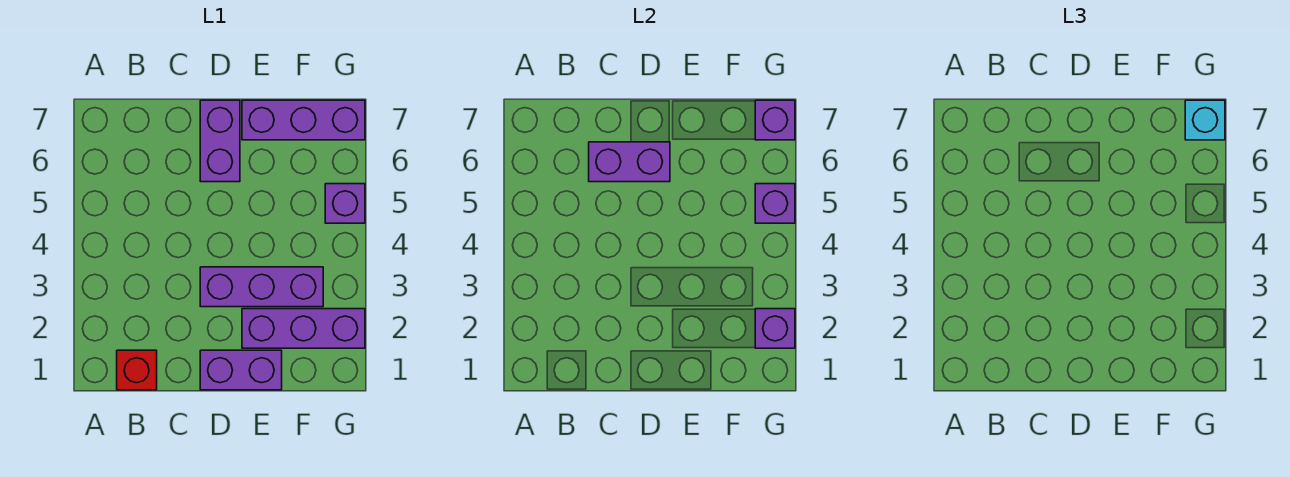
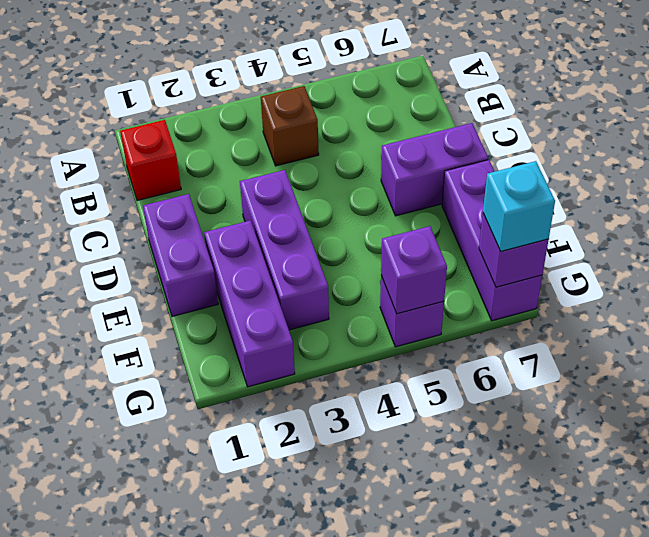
none -> brown brick B4 level 1
purple brick C6:D6 level 2 -> none
purple brick G2 level 2 -> none

